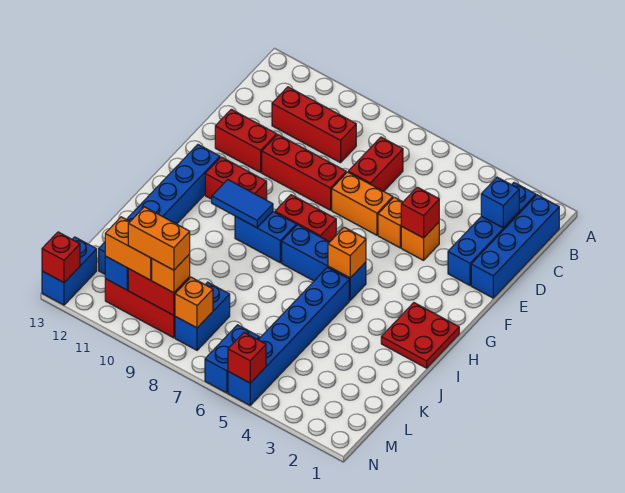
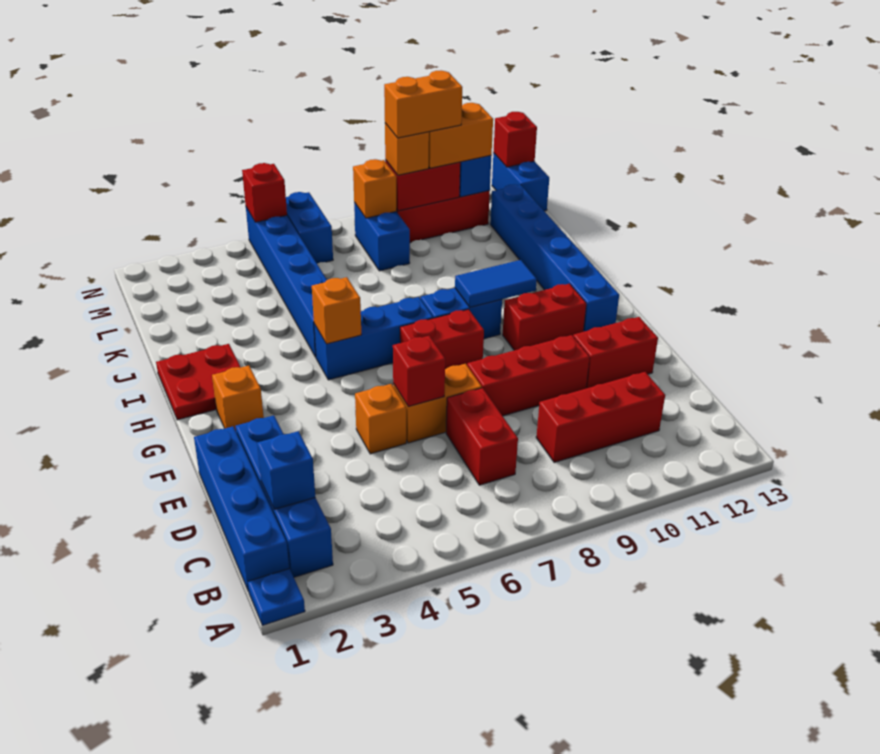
none -> blue plate A1 level 1
orange brick E4 level 1 -> orange brick G2 level 1
red brick E4 level 2 -> red brick E6 level 2

